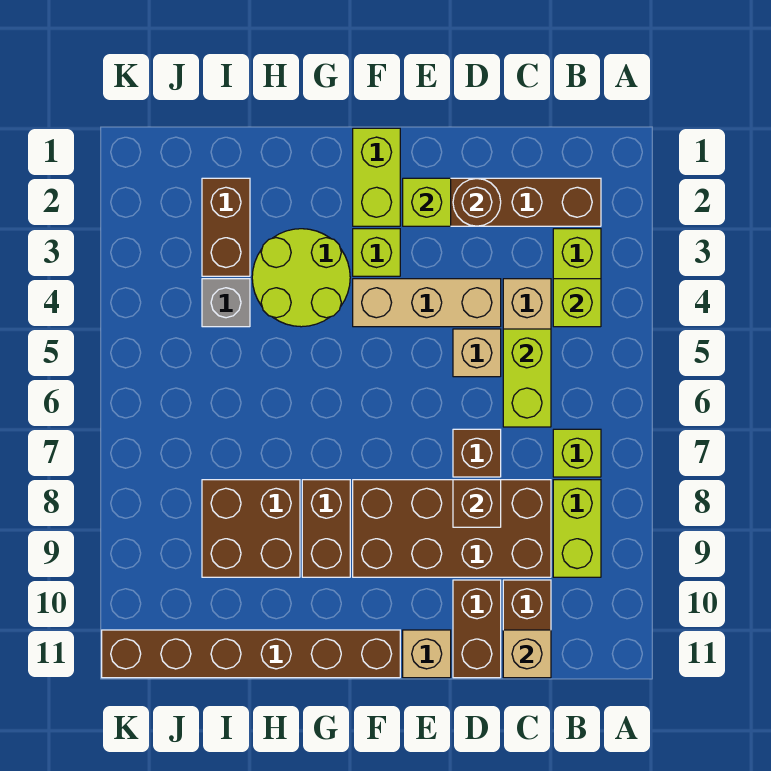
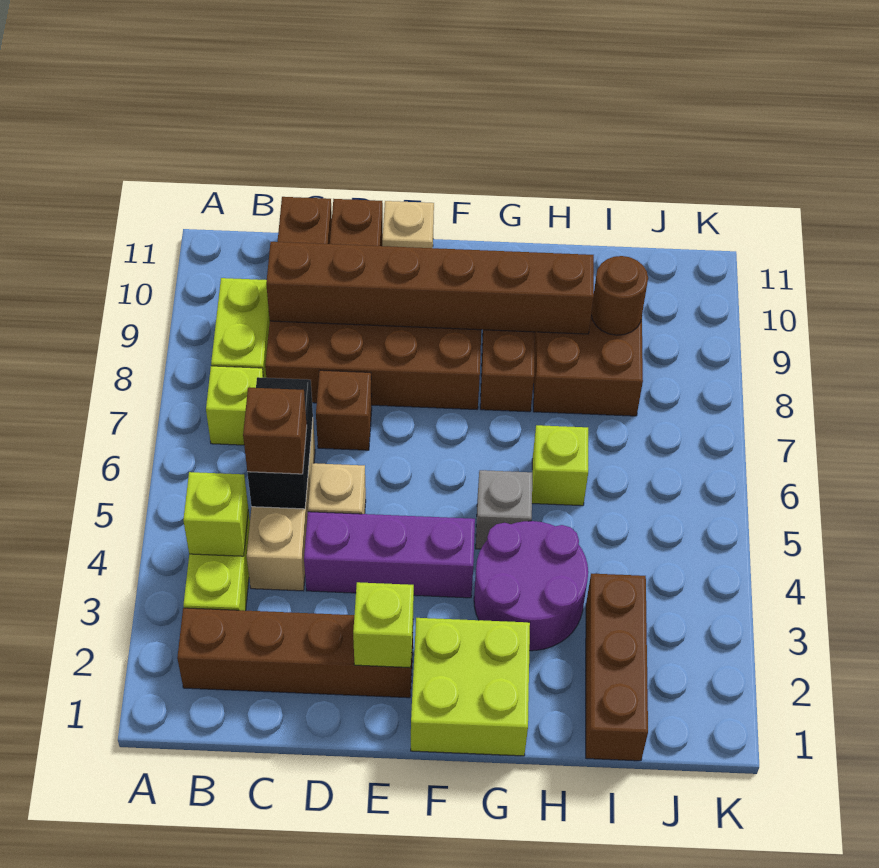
lime brick C5:C6 level 2 -> black brick C5:C6 level 2
tan brick C11 level 2 -> none
brown round brick D2 level 2 -> brown round brick I9 level 2
tan brick D4:F4 level 1 -> purple brick D4:F4 level 1
brown brick D8 level 2 -> brown brick C5 level 3
lime brick F1:F2 level 1 -> lime brick F1:G2 level 1
lime brick F3 level 1 -> lime brick H6 level 1
brown brick F11:K11 level 1 -> brown brick C9:H9 level 2
lime round brick G3:H4 level 1 -> purple round brick G3:H4 level 1
brown brick I2:I3 level 1 -> brown brick I1:I3 level 1
grey brick I4 level 1 -> grey brick G5 level 1

